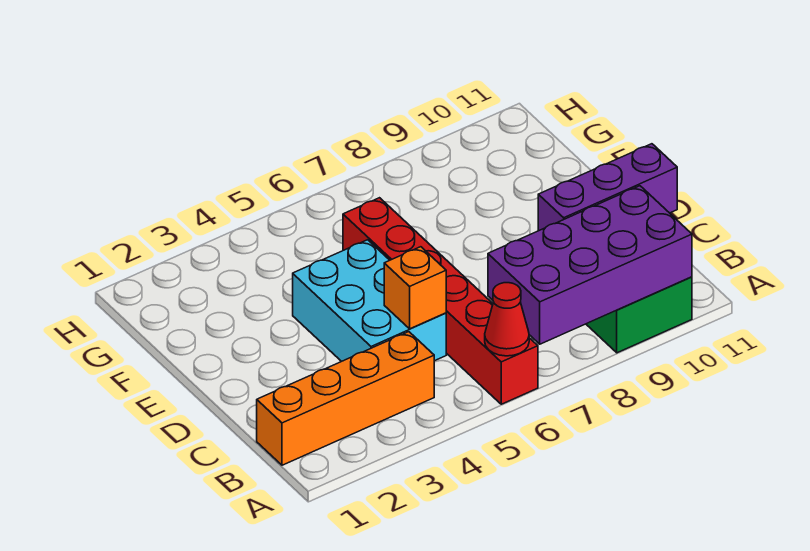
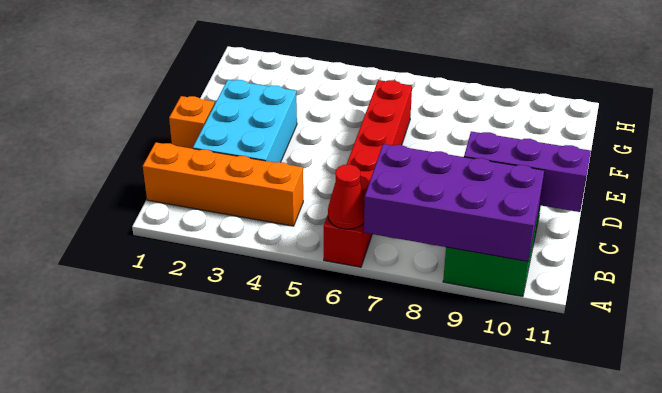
cyan brick C4:E5 level 1 -> cyan brick C2:E3 level 1
orange brick C5 level 2 -> orange brick D1 level 1

